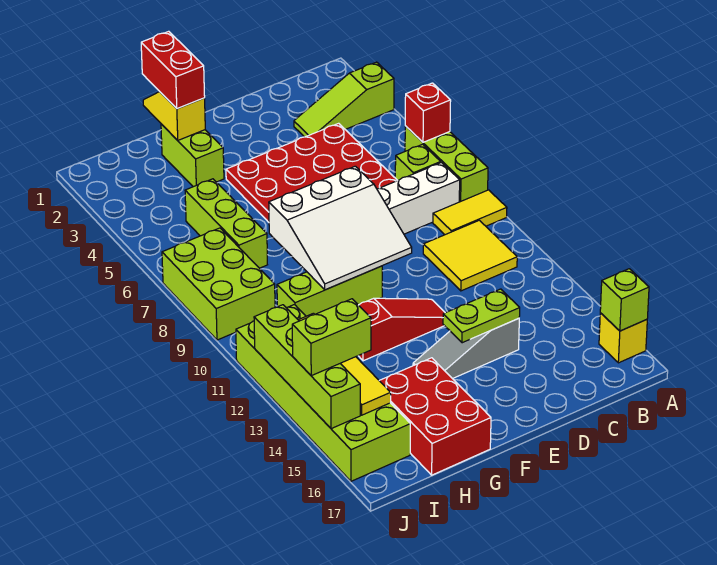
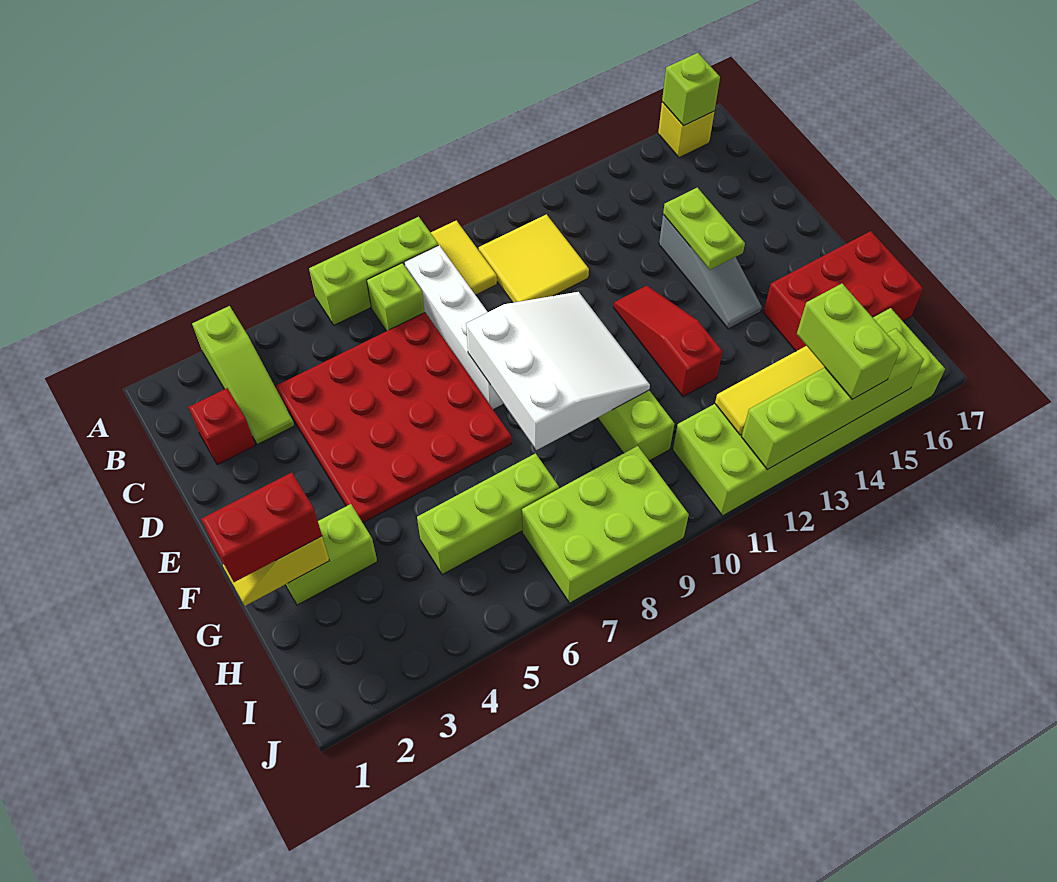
red brick A6 level 2 -> red brick C2 level 1

